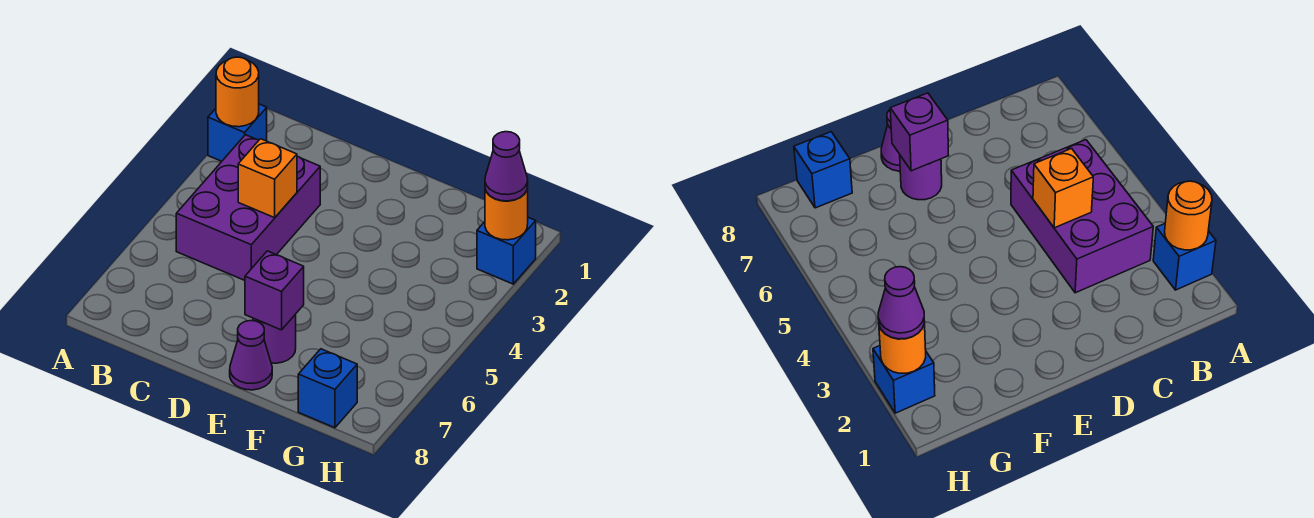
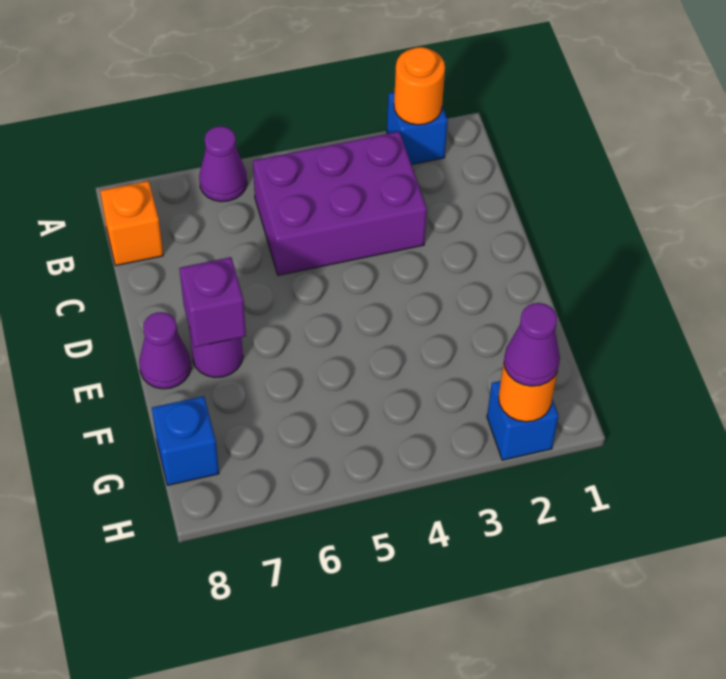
none -> purple cone A6 level 1
orange brick C4 level 2 -> orange brick B8 level 1

